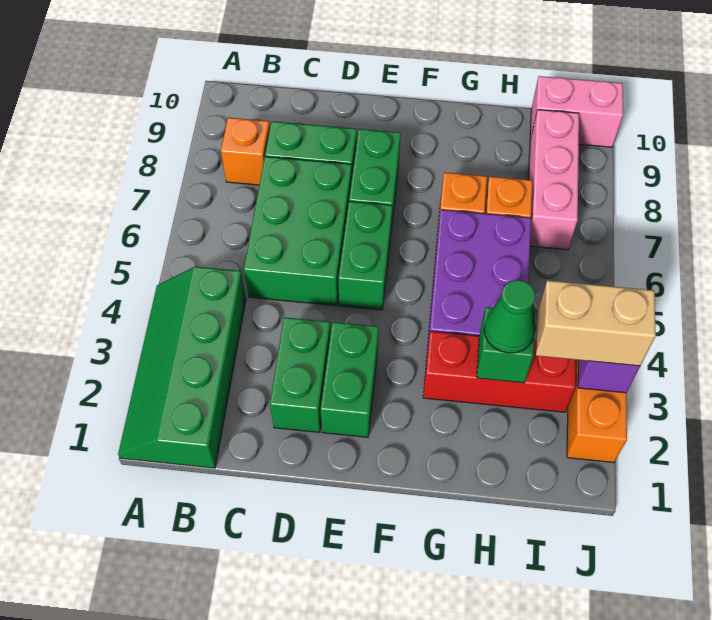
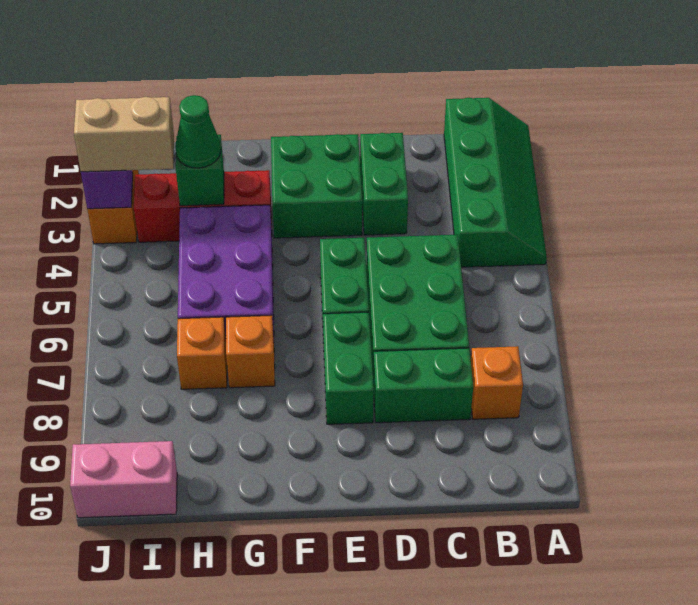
green brick E2:E3 level 1 -> green brick E2:F3 level 1
pink brick I7:I9 level 1 -> none

